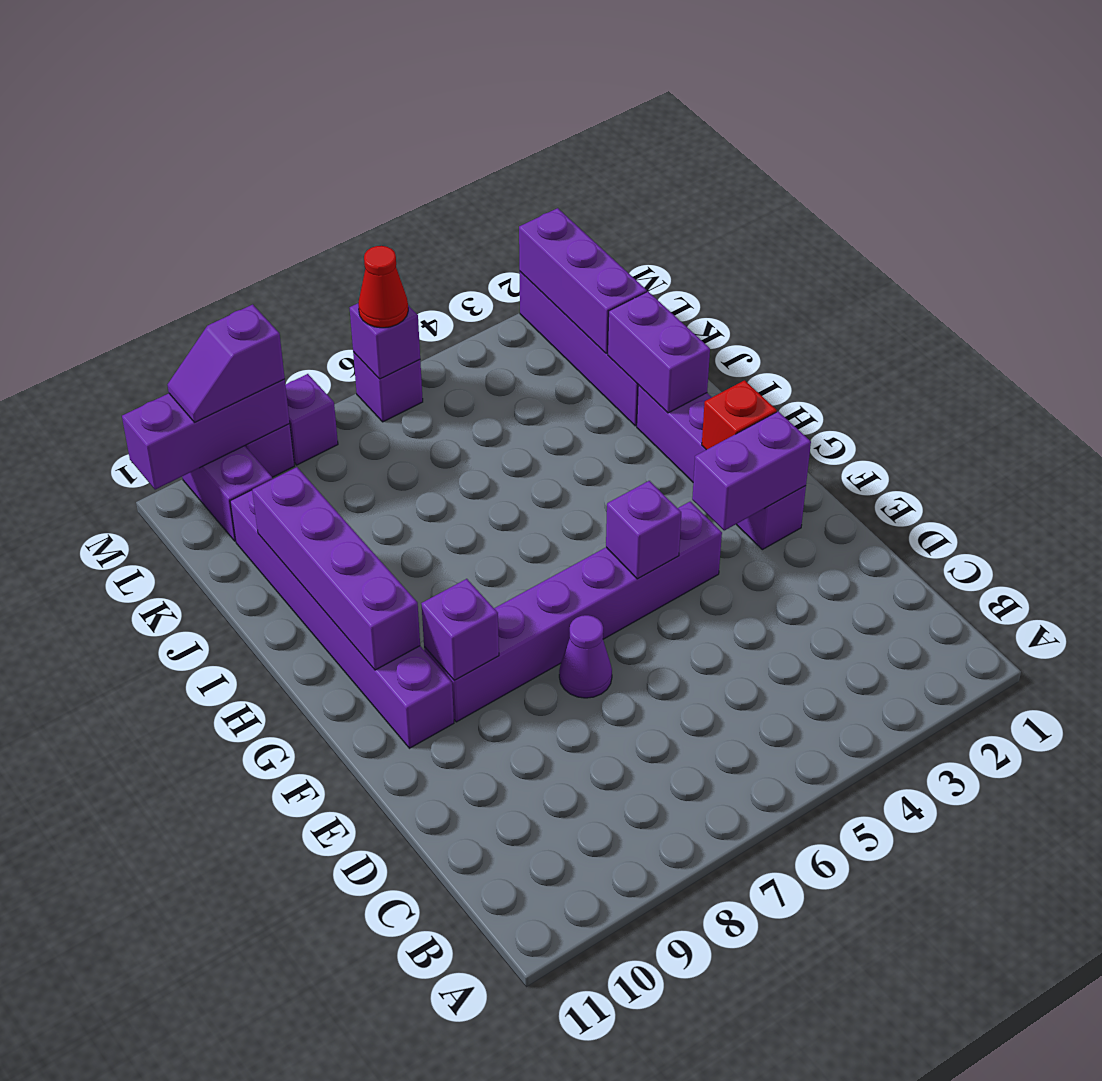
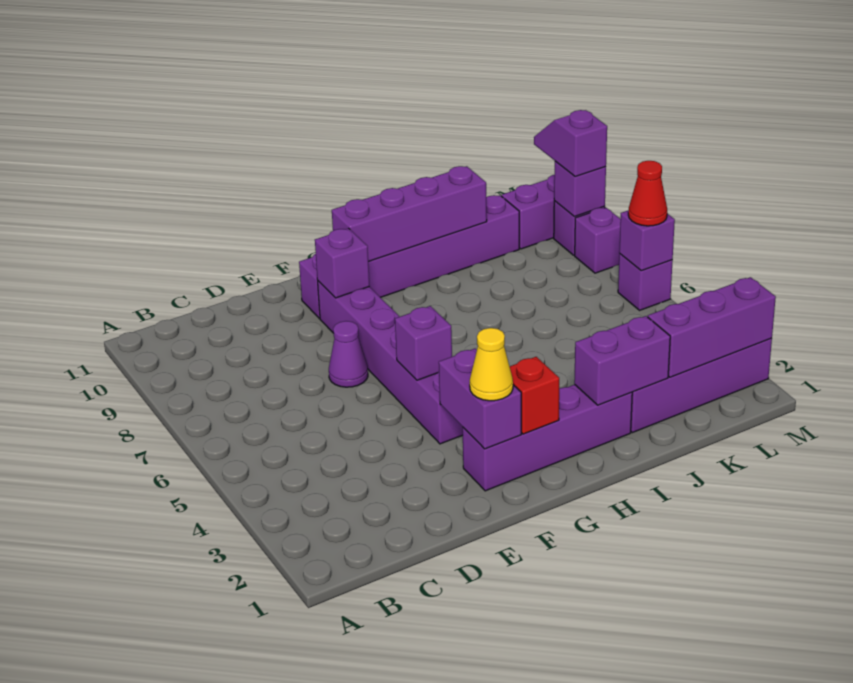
none -> yellow cone F2 level 3
purple brick M9:M11 level 2 -> purple brick M9 level 2

